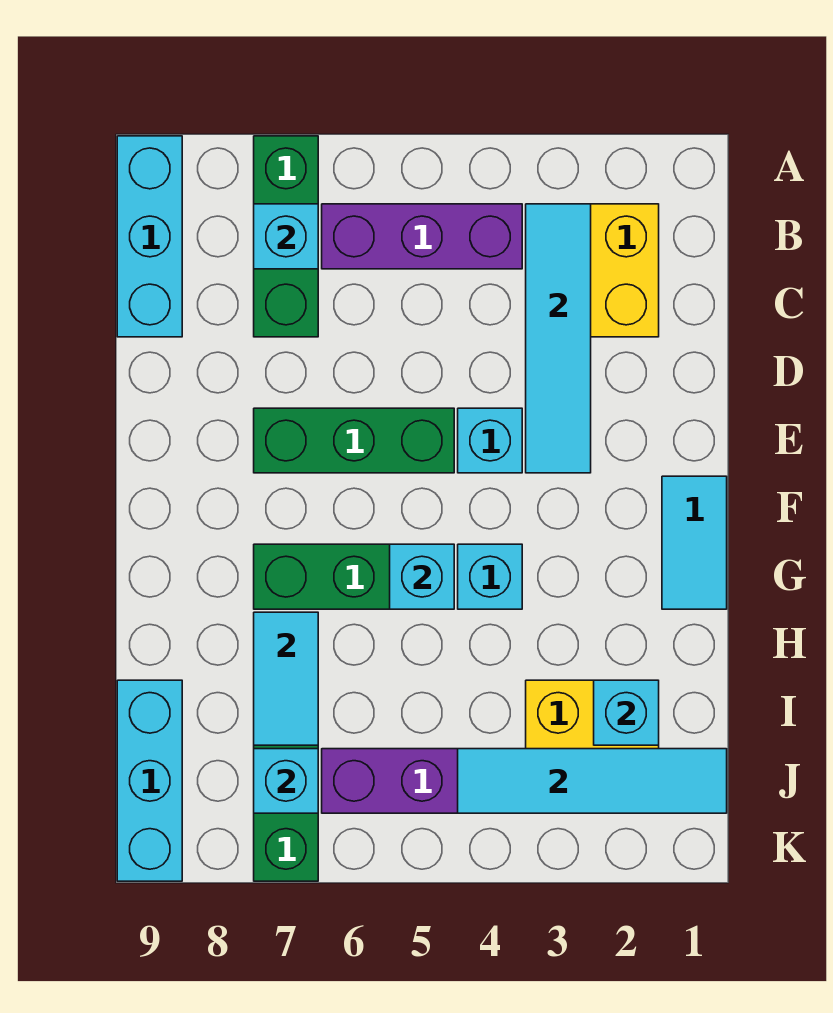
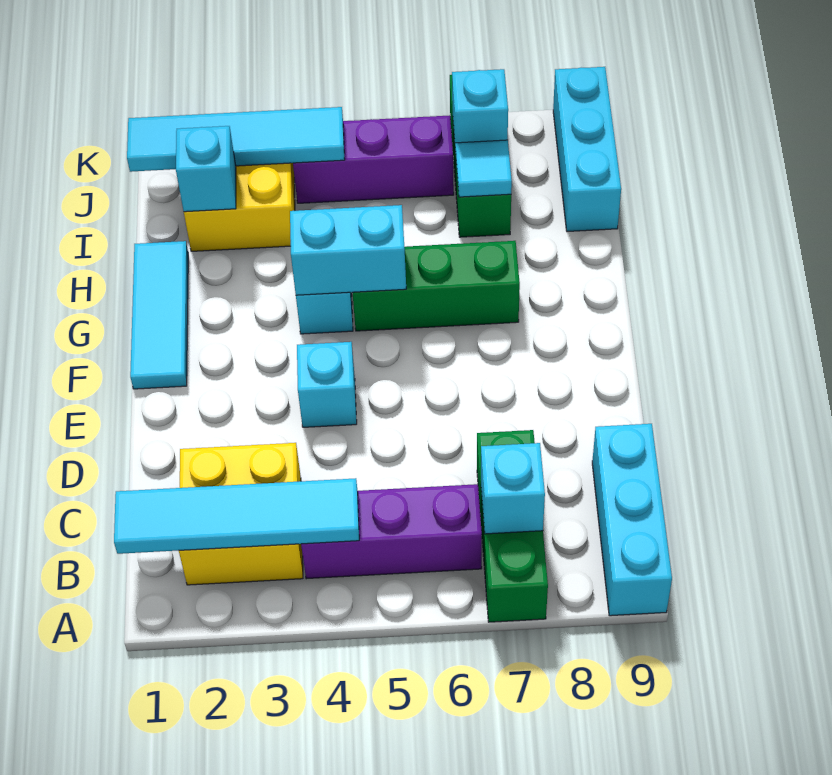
cyan tile B3:E3 level 2 -> cyan tile B1:B4 level 2
green brick E5:E7 level 1 -> none
cyan tile F1:G1 level 1 -> cyan tile F1:H1 level 1
cyan brick G5 level 2 -> cyan brick G4:G5 level 2
cyan tile H7:I7 level 2 -> cyan tile I7 level 2

